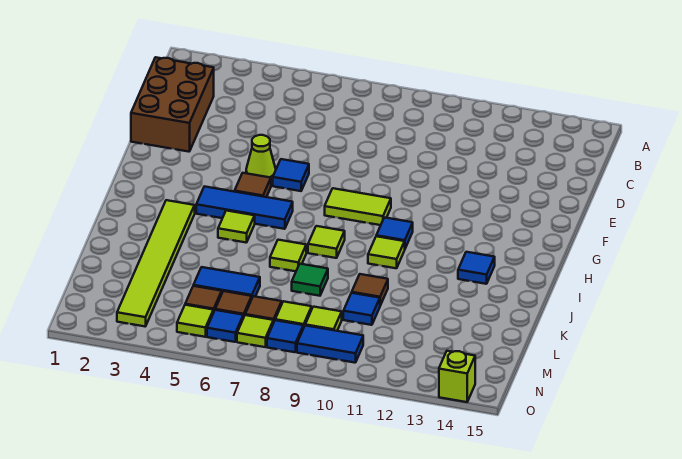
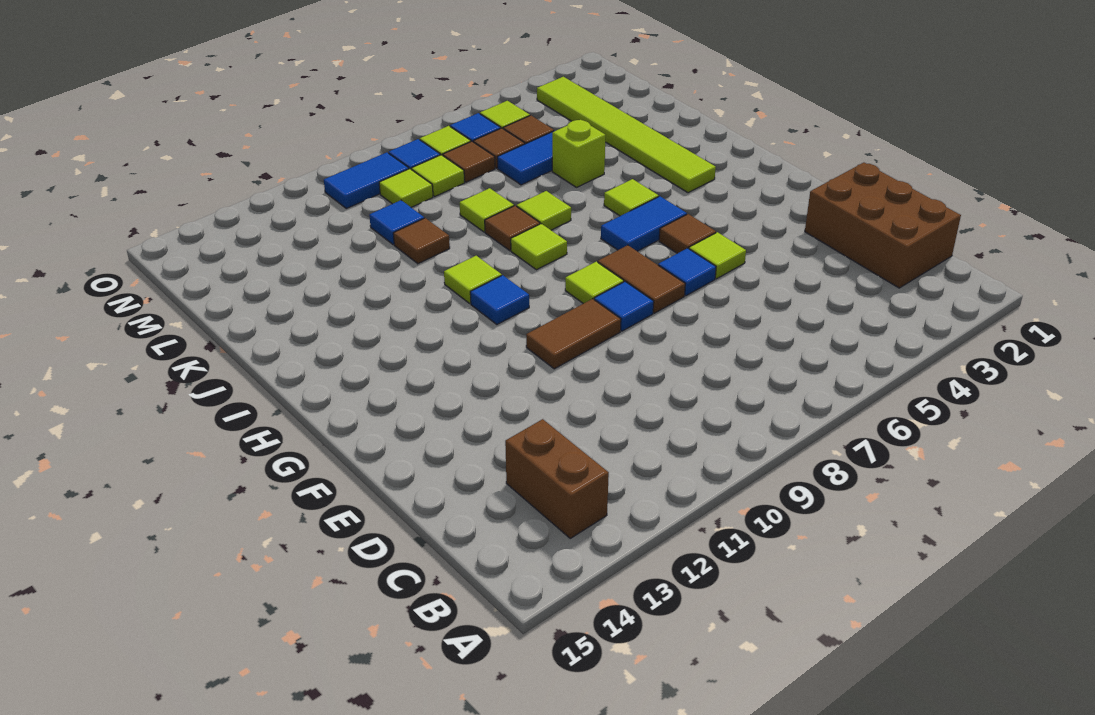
none -> brown brick B13:C13 level 1
lime cone F5 level 1 -> lime tile F5 level 1
none -> brown tile F7:G7 level 1
none -> brown tile F9:F10 level 1
lime tile G8:G9 level 1 -> lime tile G8 level 1
blue tile H4:H6 level 1 -> blue tile H5:H6 level 1
blue tile I13 level 1 -> blue tile F8 level 1
none -> brown tile J8 level 1
green tile K8 level 1 -> lime tile K8 level 1
lime brick O14 level 1 -> lime brick K5 level 1

